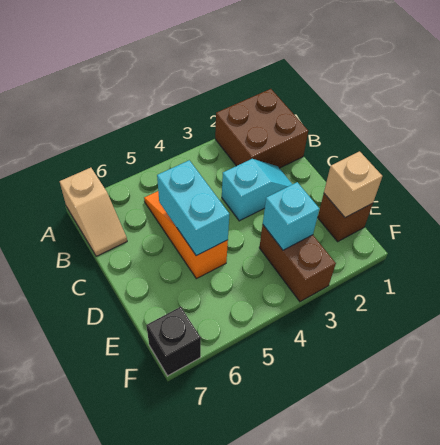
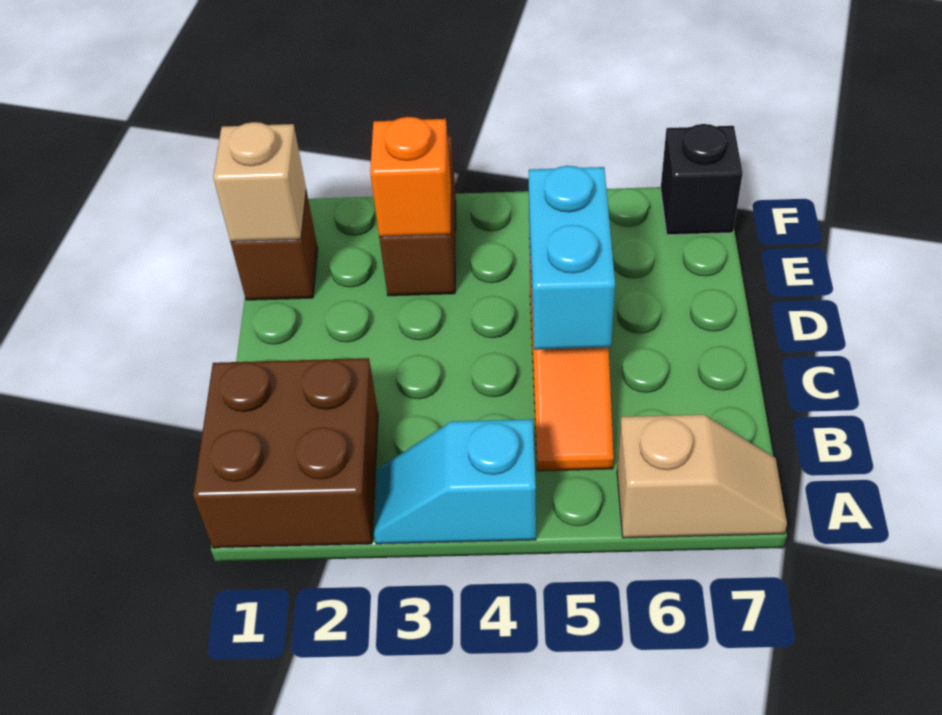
tan slope A7:B7 level 1 top A -> tan slope A6:A7 level 1 top 6
cyan slope C2:C3 level 1 top 3 -> cyan slope A3:A4 level 1 top 4
cyan brick E3 level 2 -> orange brick E3 level 2

